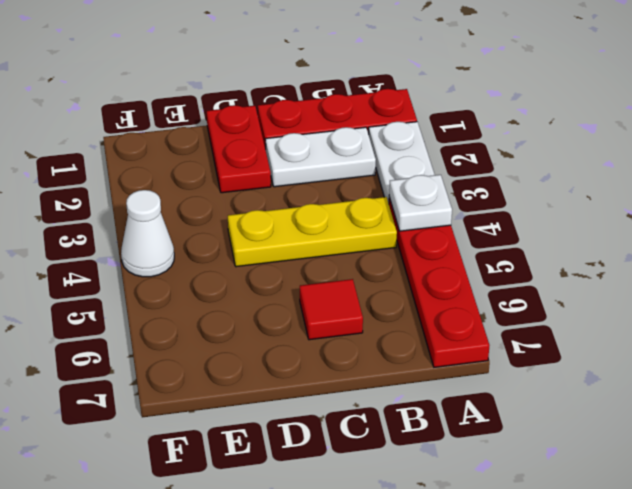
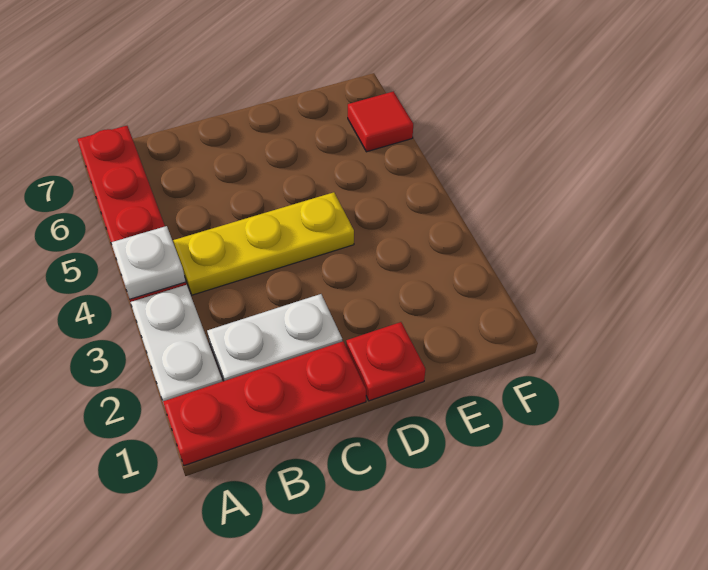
red tile C6 level 1 -> red tile F6 level 1
red plate D1:D2 level 1 -> red plate D1 level 1
white cone F4 level 1 -> none

